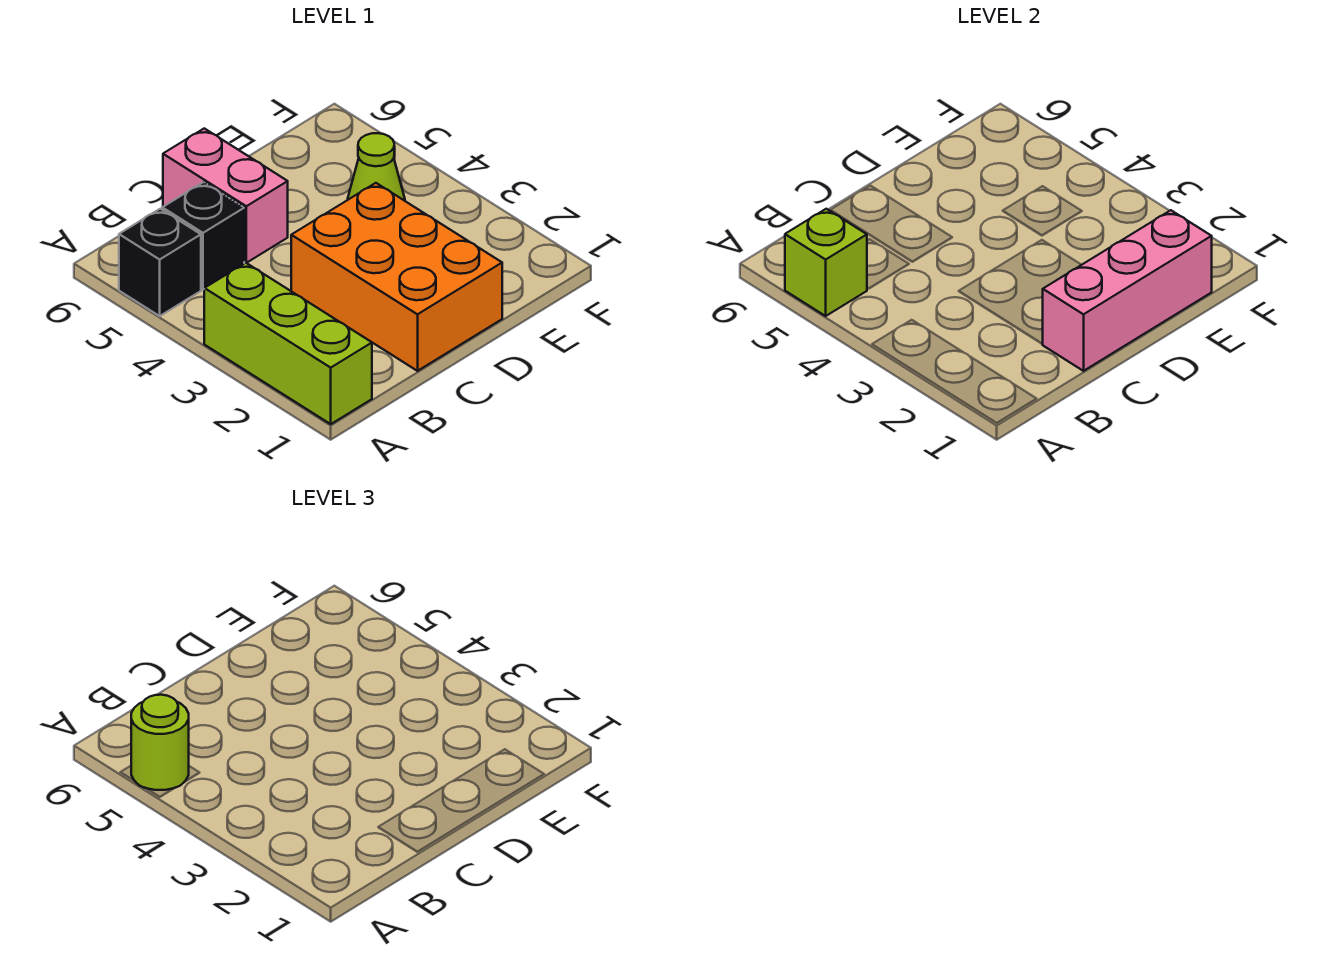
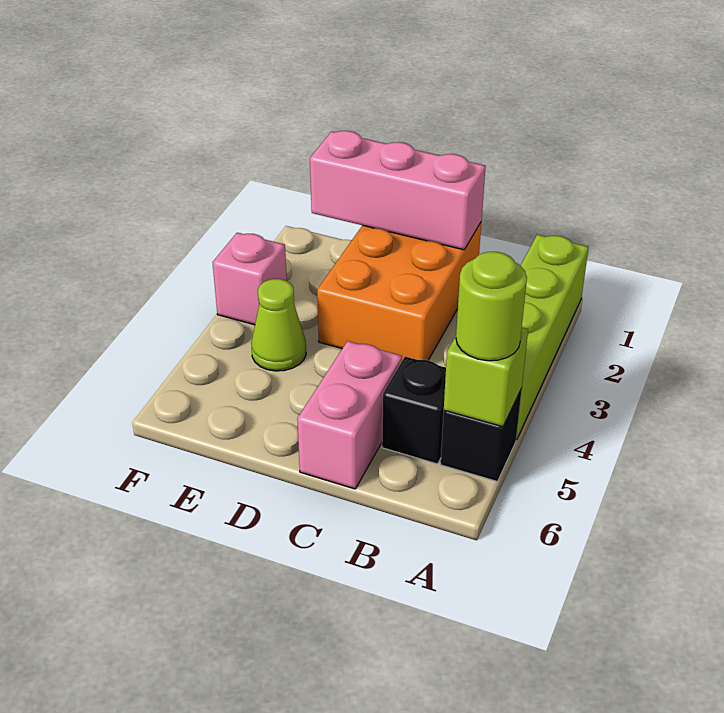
lime brick A1:A3 level 1 -> lime brick A1:A4 level 1
none -> pink brick F3 level 1

